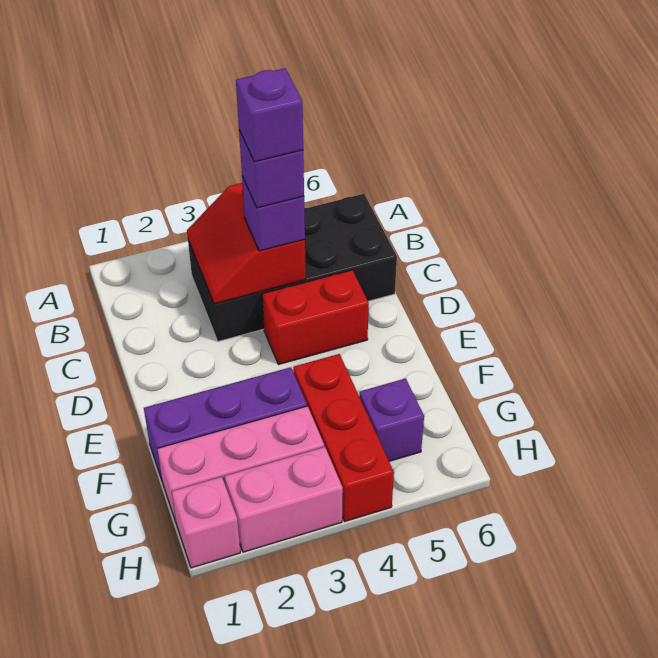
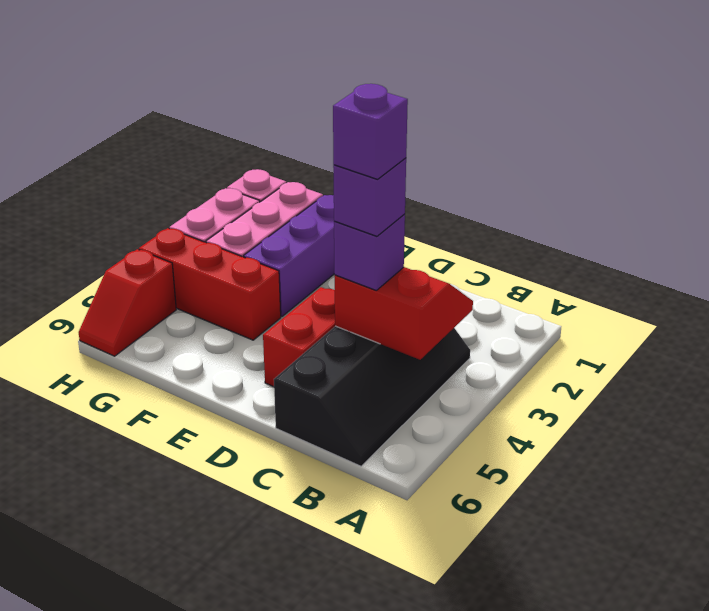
black brick B3:C6 level 1 -> black slope B3:C6 level 1 top C
purple brick G5 level 1 -> none
none -> red slope H5:H6 level 1 top 5

